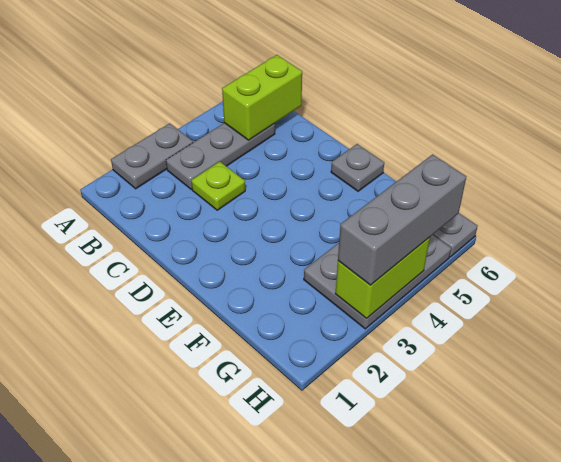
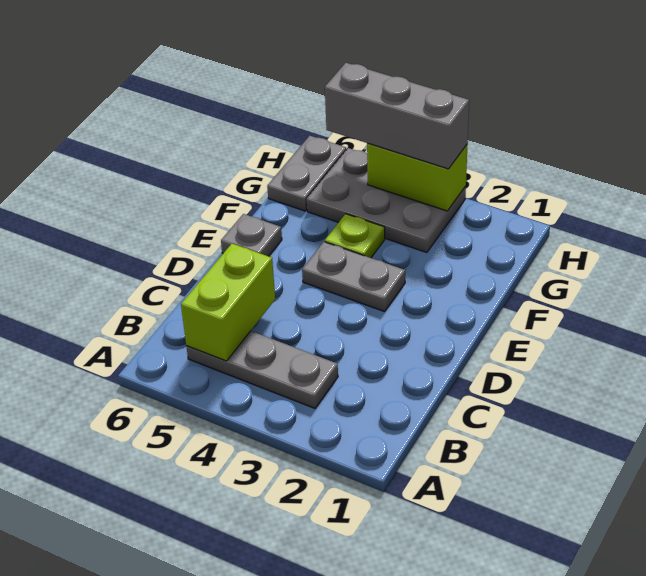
grey plate A2:A3 level 1 -> grey plate E3:E4 level 1
lime brick B5:B6 level 2 -> lime brick B5:C5 level 2
lime plate C3 level 1 -> lime plate F4 level 1

